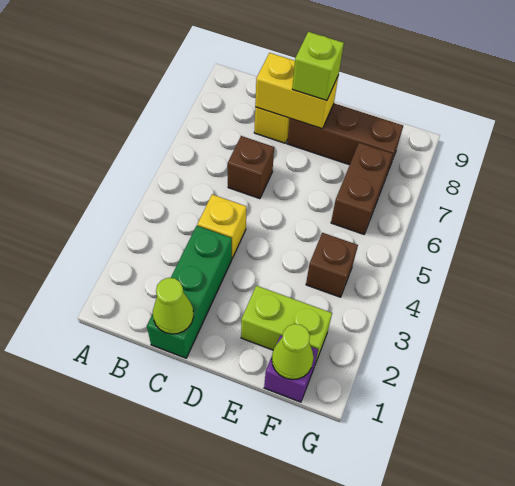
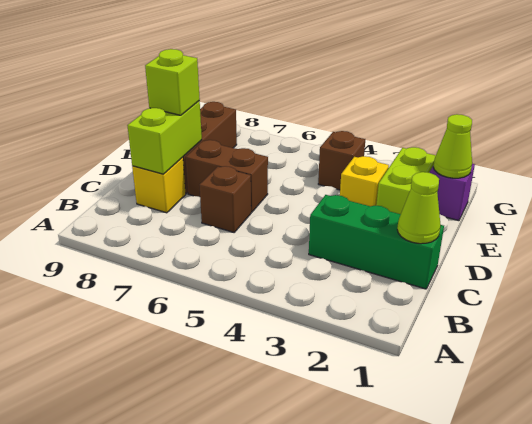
yellow brick C4 level 1 -> yellow brick E3 level 1
yellow brick C8:D8 level 2 -> lime brick C8:D8 level 2
brown brick F6:F7 level 1 -> brown brick D6:D7 level 1

